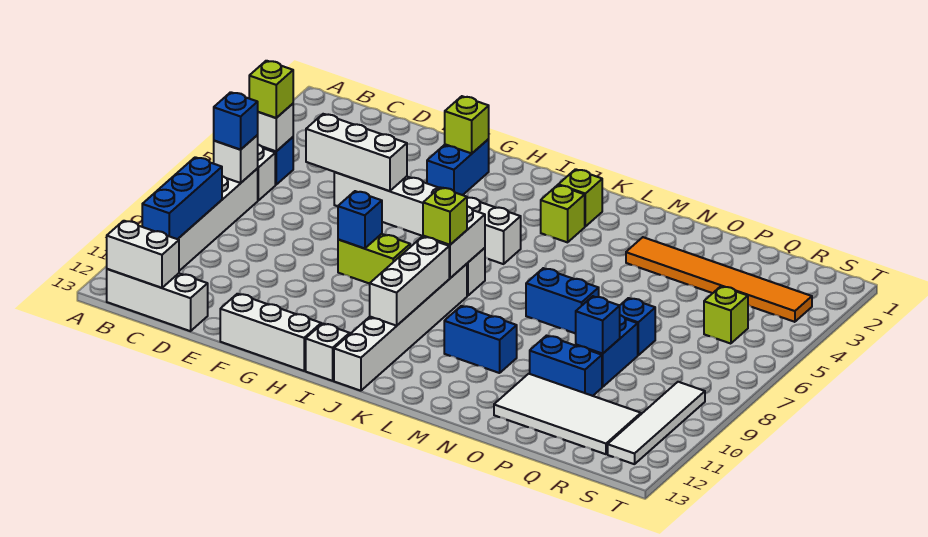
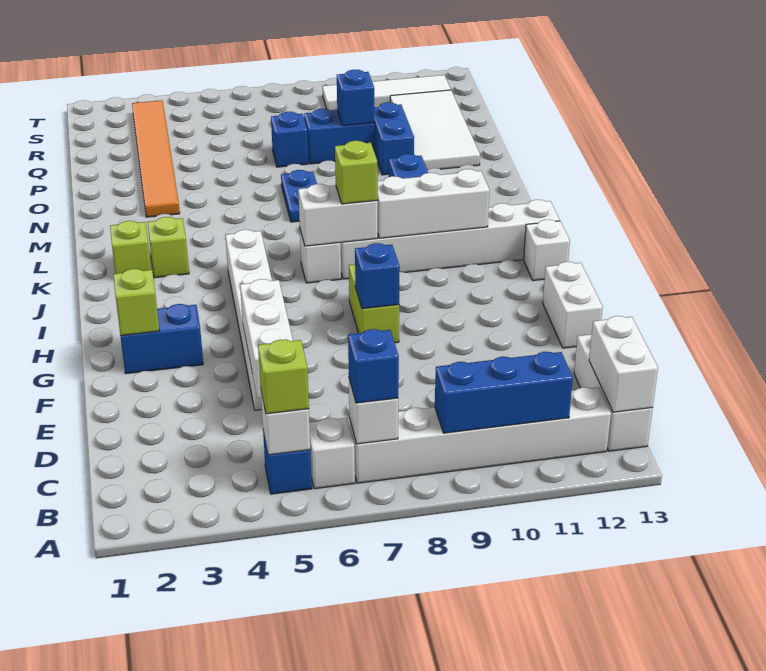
white brick F13:H13 level 1 -> white brick F13:G13 level 1
blue brick M7:N7 level 1 -> blue plate M7:N7 level 1
lime brick R5 level 1 -> none

